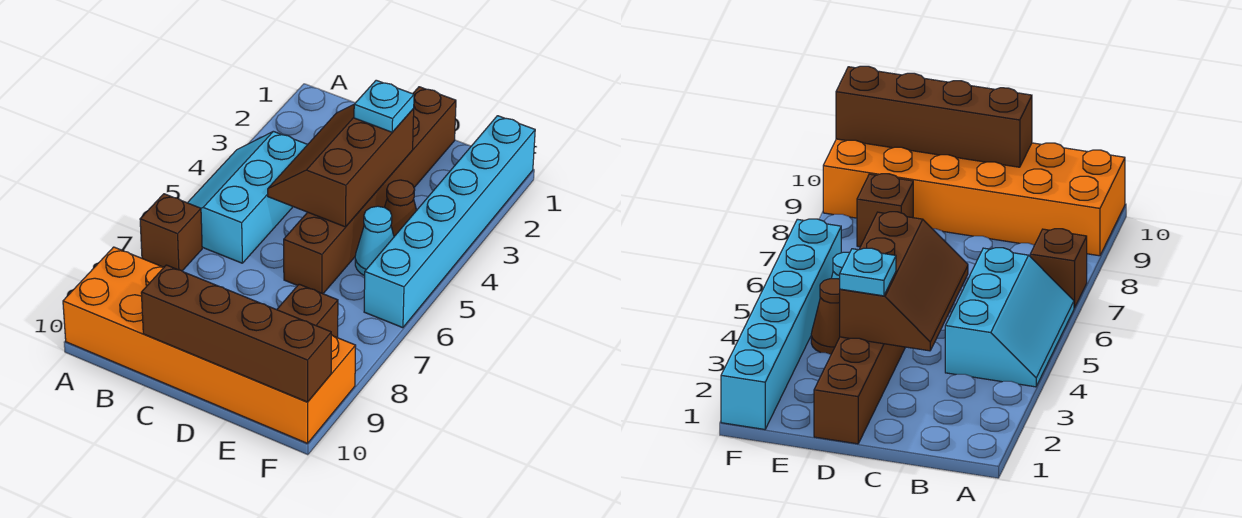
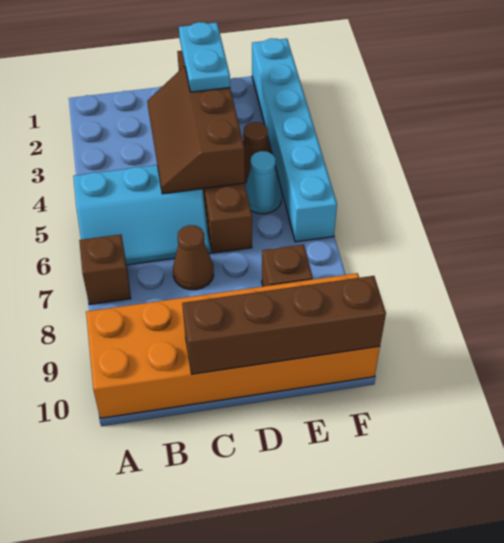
cyan slope A4:B6 level 1 top B -> cyan slope A5:C6 level 1 top 5
none -> brown cone C7 level 1
cyan plate D3 level 3 -> cyan plate D2:D3 level 3

